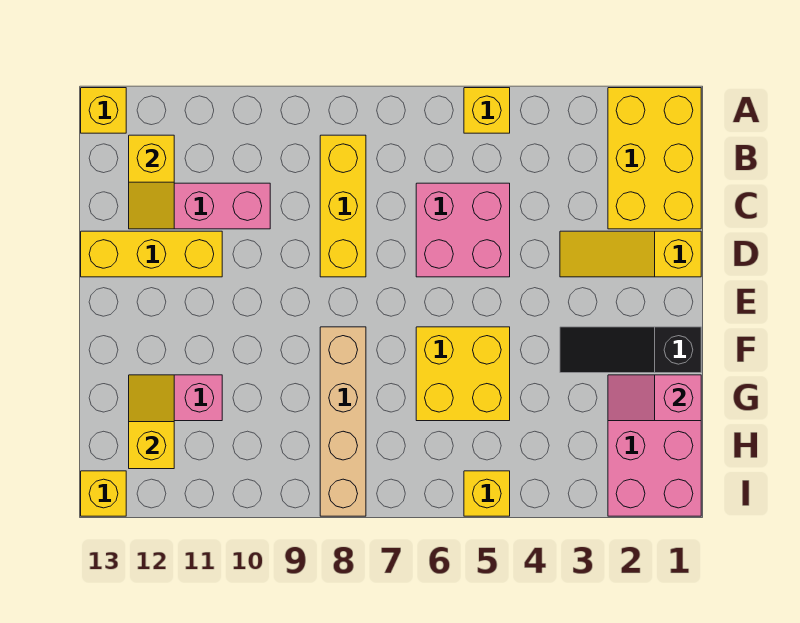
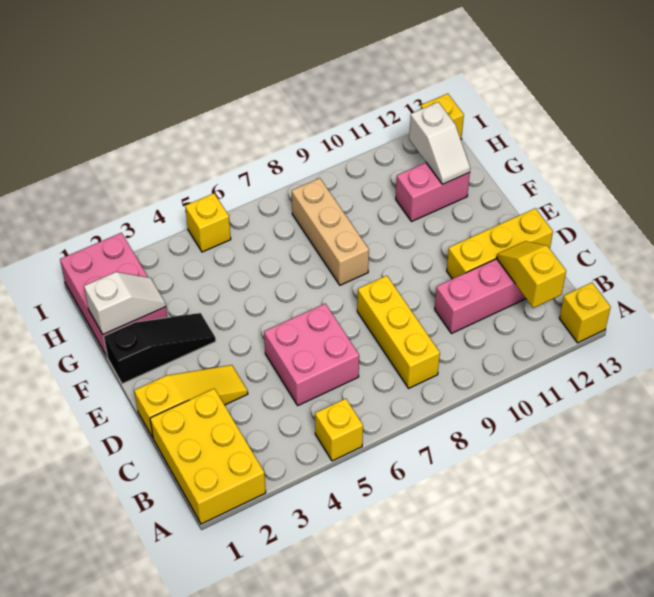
yellow brick F5:G6 level 1 -> none
tan brick F8:I8 level 1 -> tan brick F8:H8 level 1
pink slope G1:G2 level 2 top 1 -> white slope G1:G2 level 2 top 1
yellow slope G12:H12 level 2 top H -> white slope G12:H12 level 2 top H

